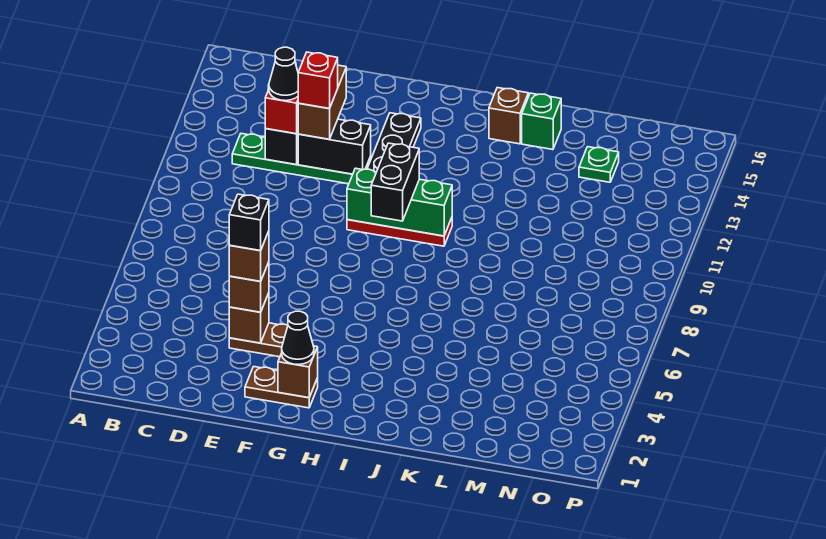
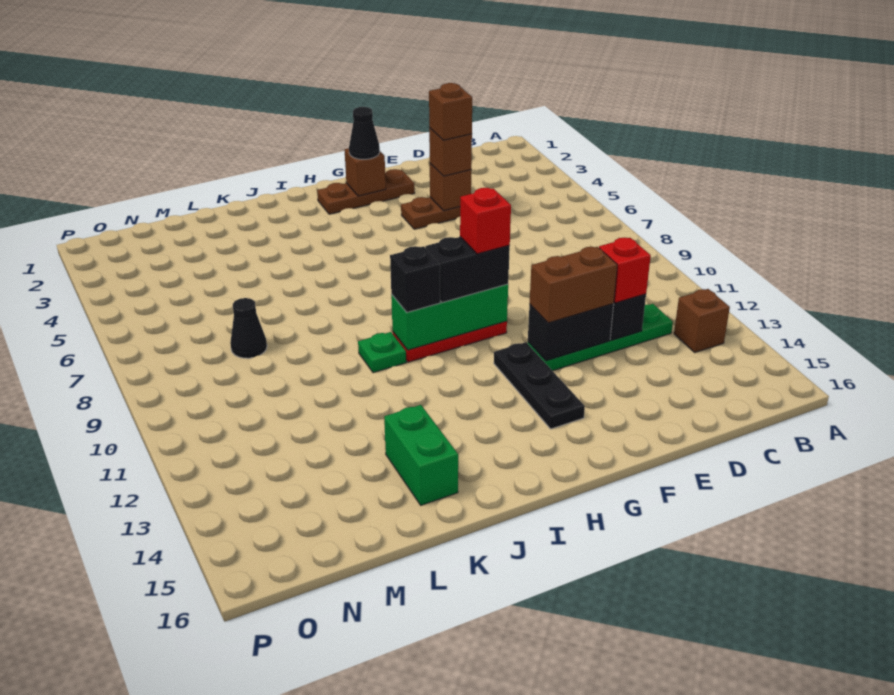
black cone D12 level 4 -> black cone M8 level 1
black brick E4 level 5 -> black brick I10 level 3
brown brick E12:E13 level 3 -> brown brick E12:F12 level 3
red brick E12 level 4 -> red brick G10 level 4
brown plate F2:G2 level 1 -> brown plate F2:H2 level 1
black brick H9:H10 level 3 -> black brick G10:H10 level 3
brown brick J15 level 1 -> brown brick B13 level 1
green brick K15 level 1 -> green brick K14:K15 level 1
green plate M14 level 1 -> green plate J10 level 1

